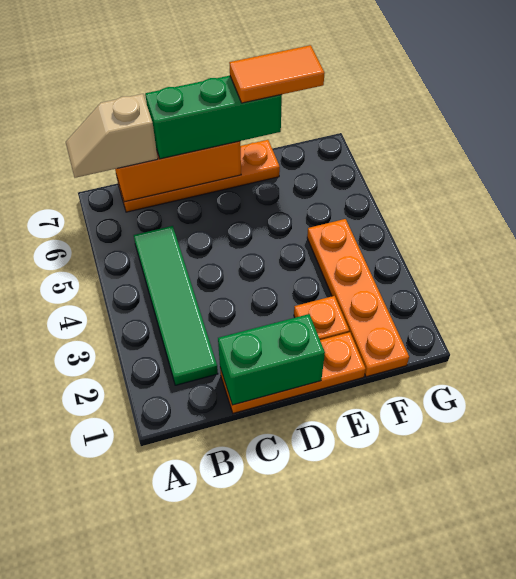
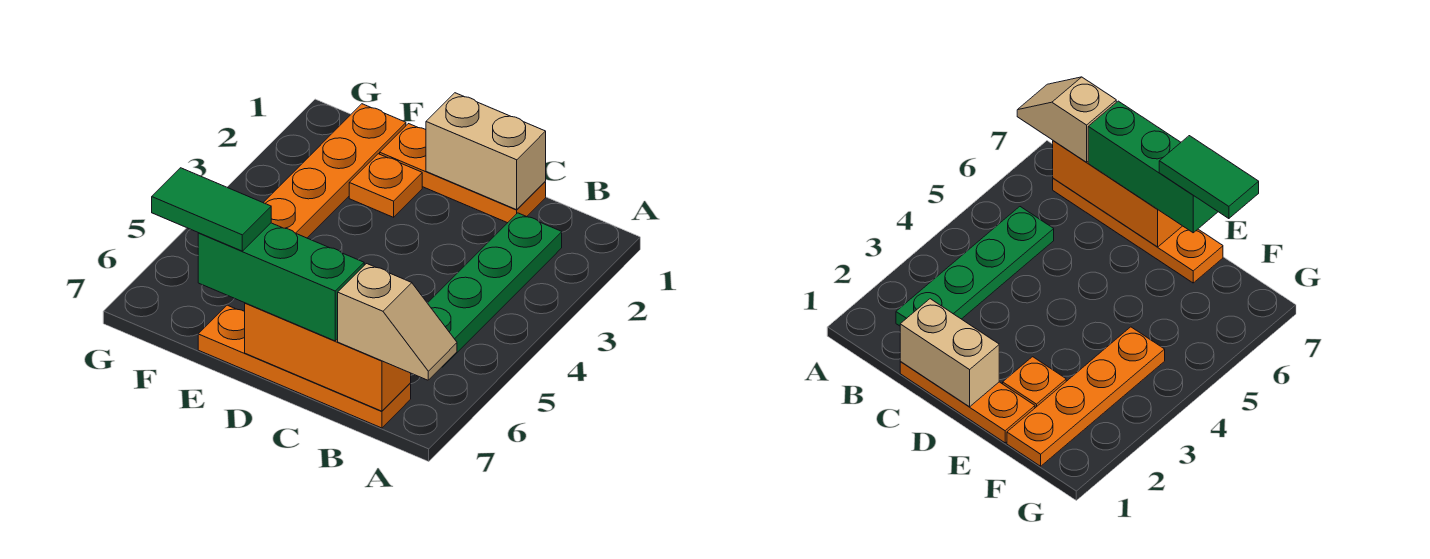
green tile B2:B5 level 1 -> green plate B2:B5 level 1
green brick C1:D1 level 2 -> tan brick C1:D1 level 2
orange tile E7:F7 level 4 -> green tile E7:F7 level 4

